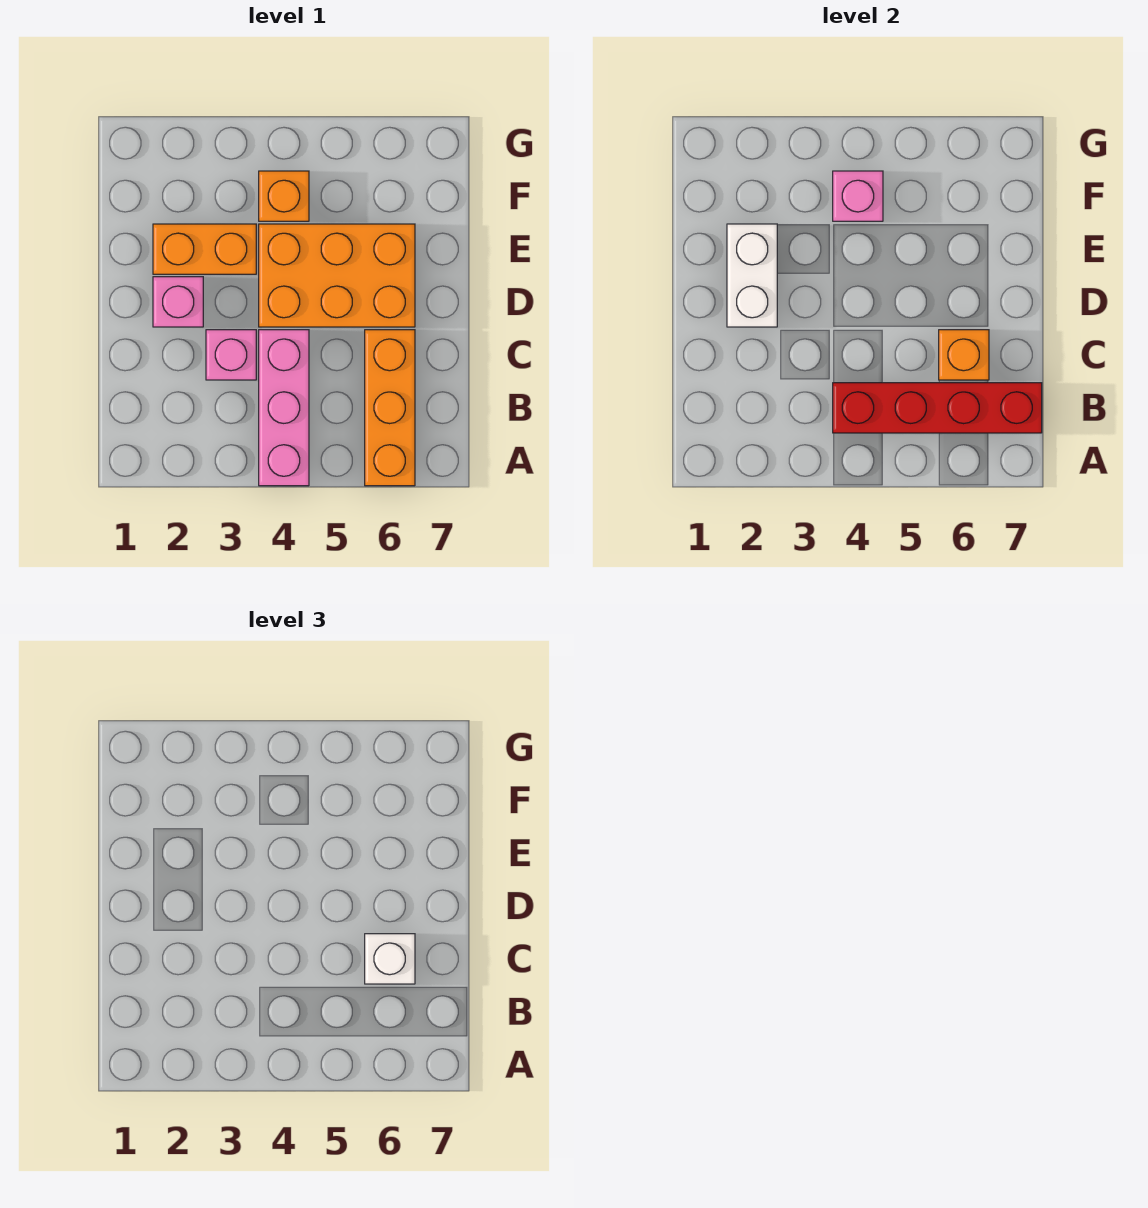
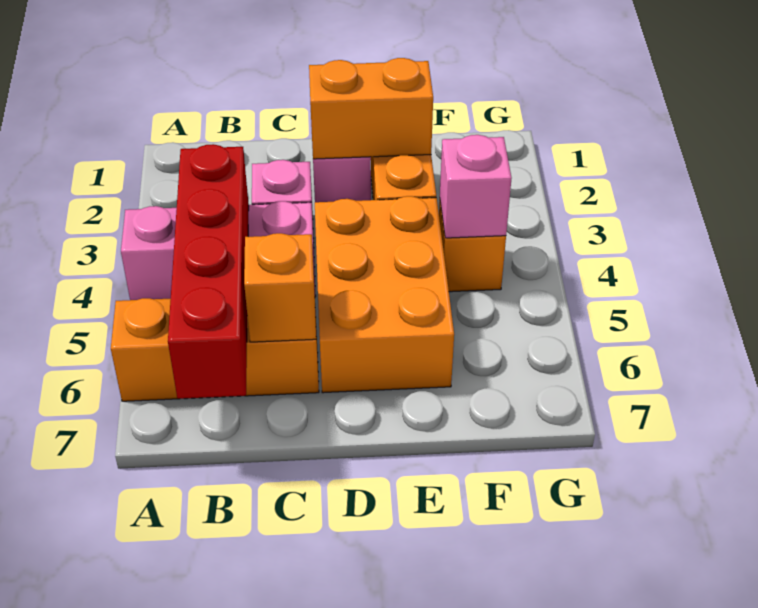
white brick C6 level 3 -> none
white brick D2:E2 level 2 -> orange brick D2:E2 level 2

